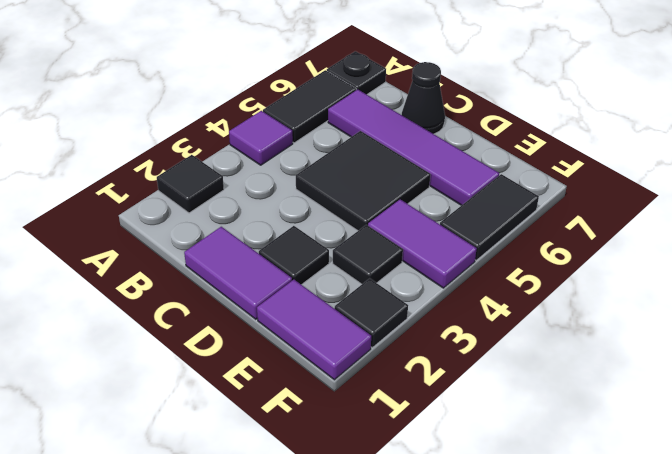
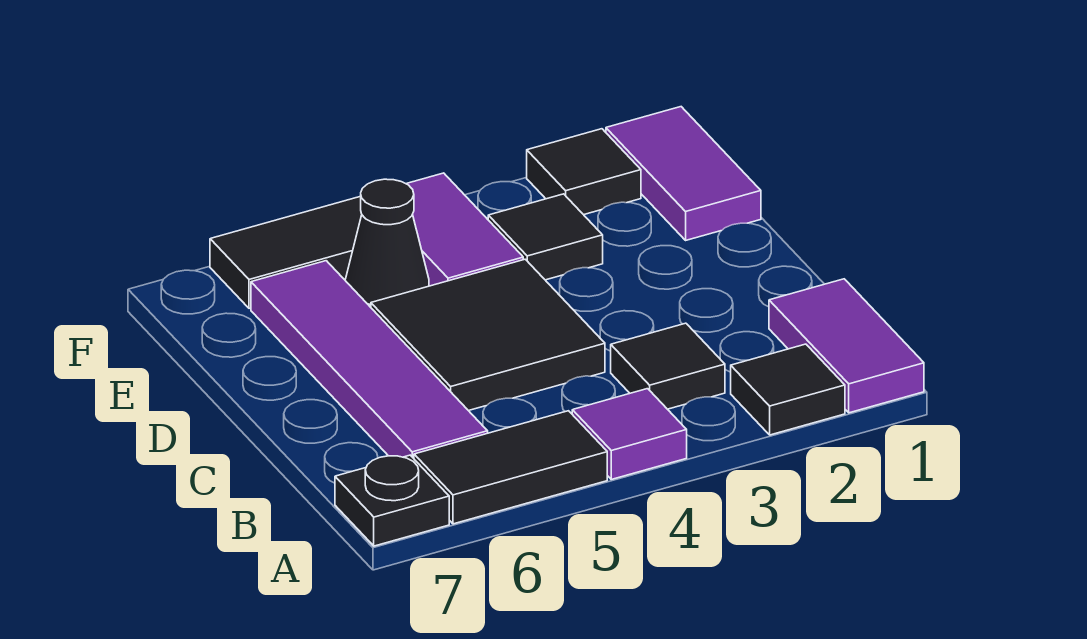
purple tile C1:D1 level 1 -> purple tile A1:B1 level 1
black cone C7 level 1 -> black cone E5 level 1
black tile D2 level 1 -> black tile B3 level 1

